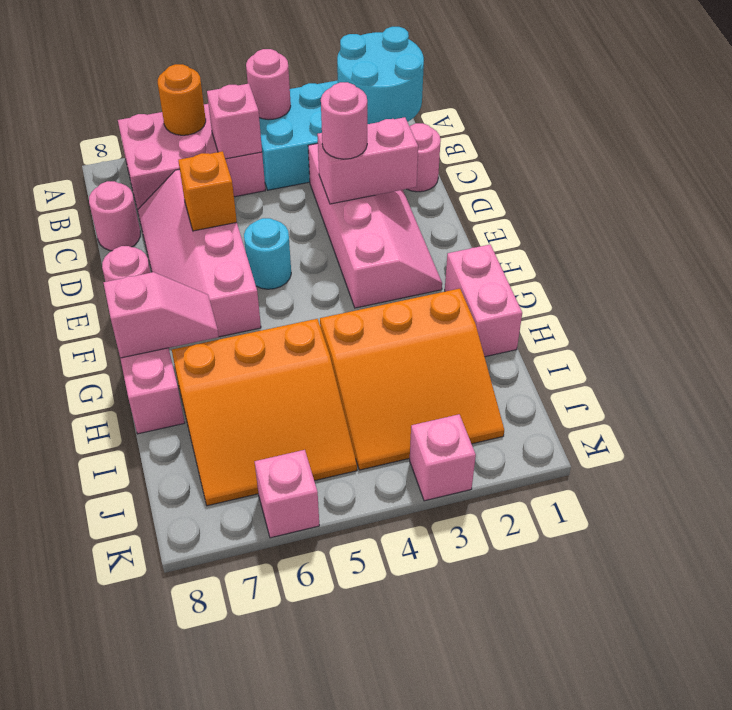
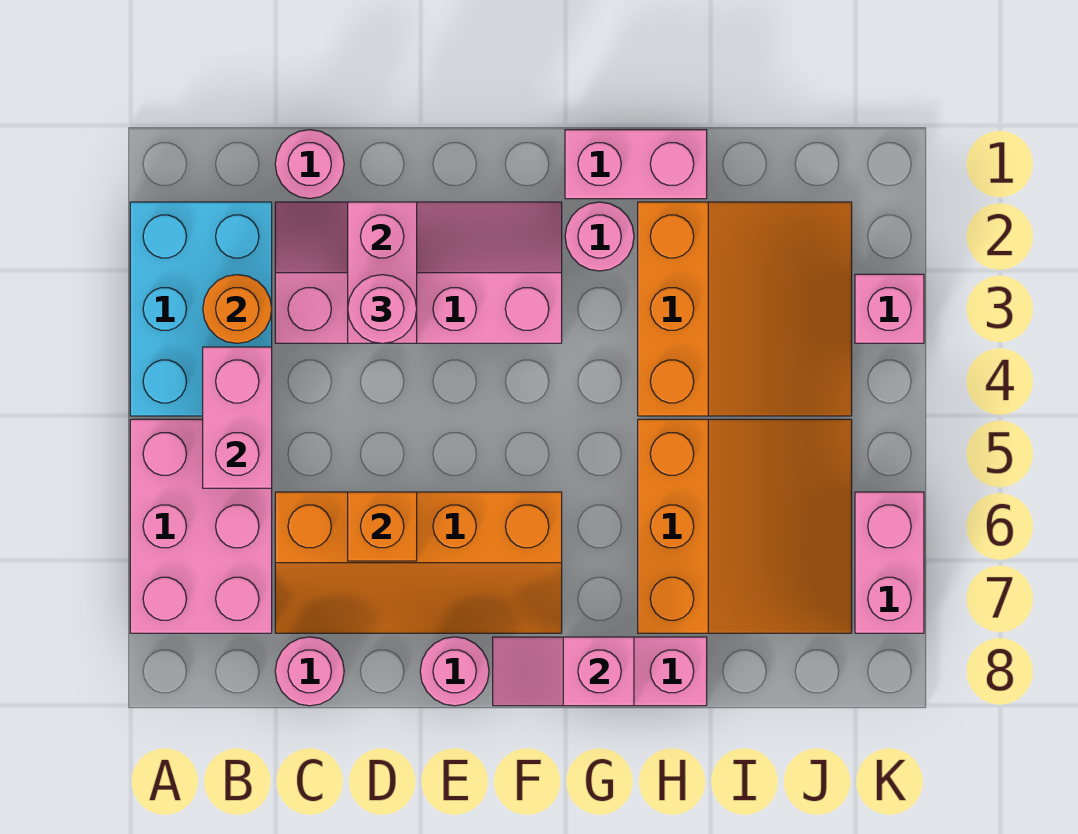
cyan round brick A1:B2 level 2 -> none
pink round brick A4 level 2 -> pink round brick G2 level 1
orange round brick A6 level 2 -> orange round brick B3 level 2
pink brick B5 level 2 -> pink brick B4:B5 level 2
pink slope C6:F7 level 1 top 6 -> orange slope C6:F7 level 1 top 6
cyan round brick E5 level 1 -> none
pink slope G7:G8 level 2 top 8 -> pink slope F8:G8 level 2 top G
pink brick K6 level 1 -> pink brick K6:K7 level 1

